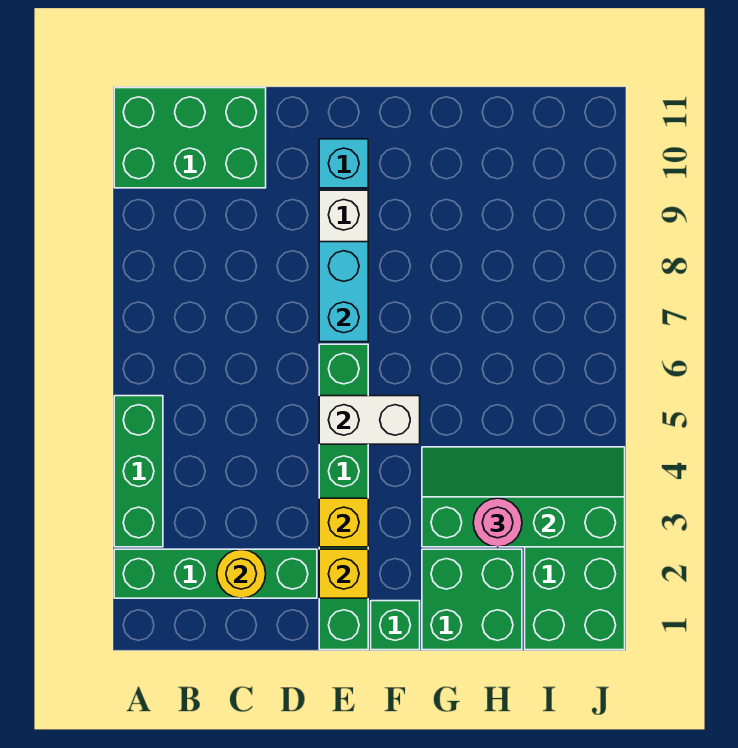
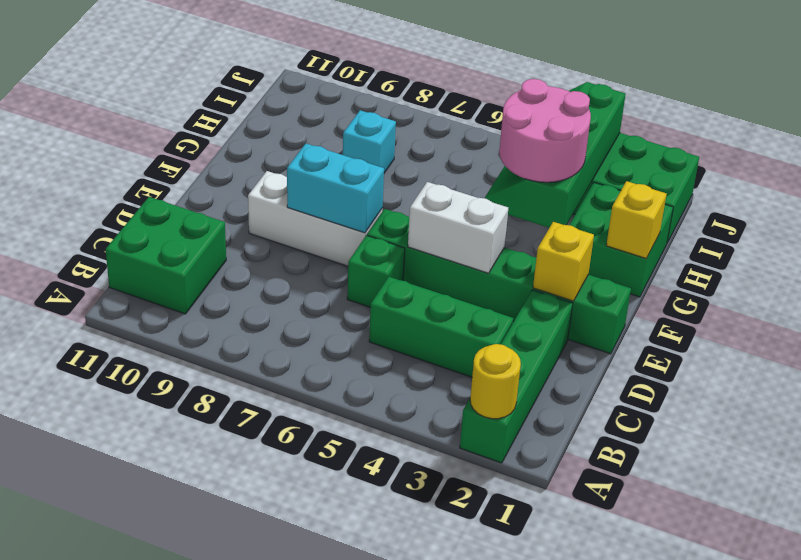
green brick A3:A5 level 1 -> green brick C3:C5 level 1
green brick A10:C11 level 1 -> green brick B10:C11 level 1
yellow round brick C2 level 2 -> yellow round brick A2 level 2
yellow brick E3 level 2 -> yellow brick G1 level 2
white brick E5:F5 level 2 -> white brick E4:E5 level 2
cyan brick E10 level 1 -> cyan brick H8 level 1
green brick F1 level 1 -> green brick D6 level 1
pink round brick H3 level 3 -> pink round brick G3:H4 level 3

